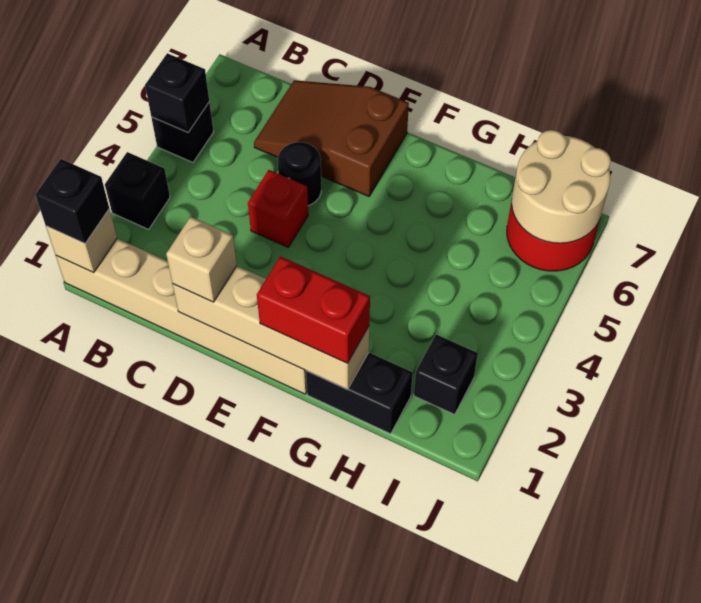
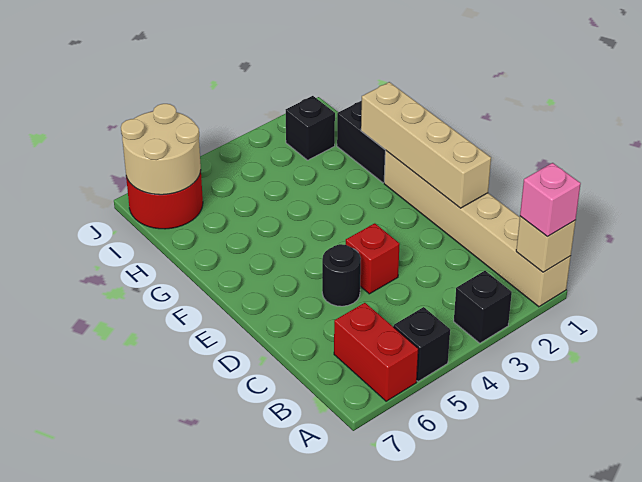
black brick A1 level 3 -> pink brick A1 level 3
black brick A5 level 2 -> none
brown slope C6:E7 level 1 top E -> none
tan brick D1 level 3 -> none
red brick F1:G1 level 3 -> red brick A6:B6 level 1

